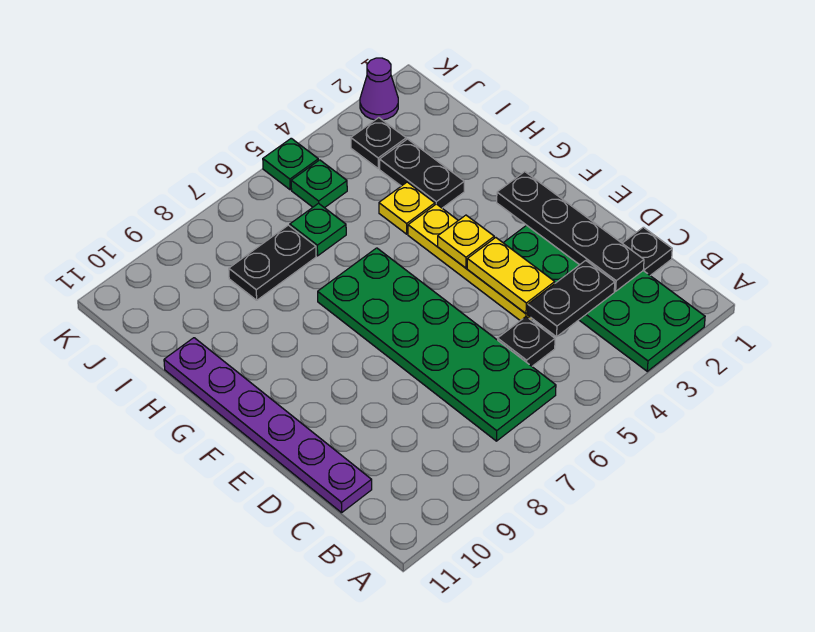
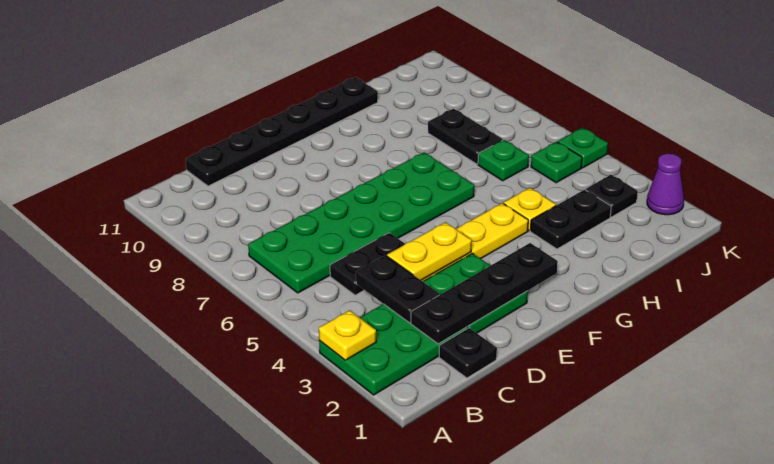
black plate C5 level 1 -> black plate C5:D5 level 1
purple plate C11:H11 level 1 -> black plate C11:H11 level 1
yellow plate F4 level 2 -> yellow plate A3 level 2

